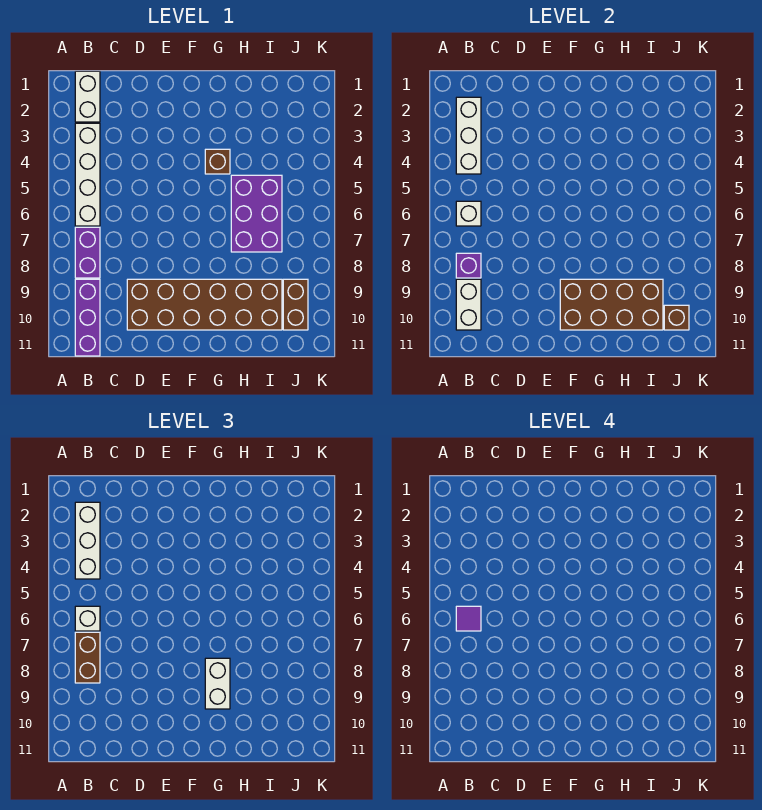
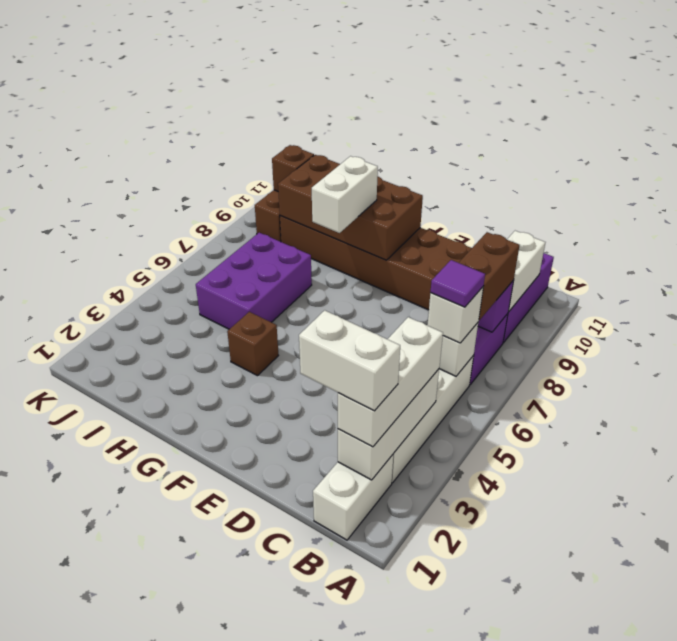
none -> white brick B2:C2 level 4

